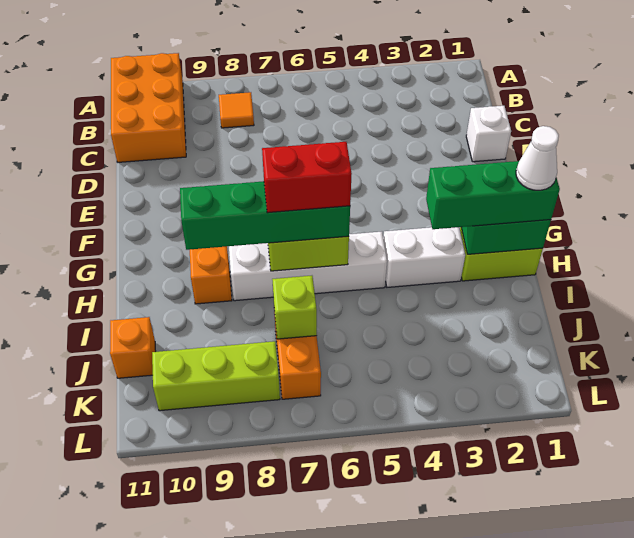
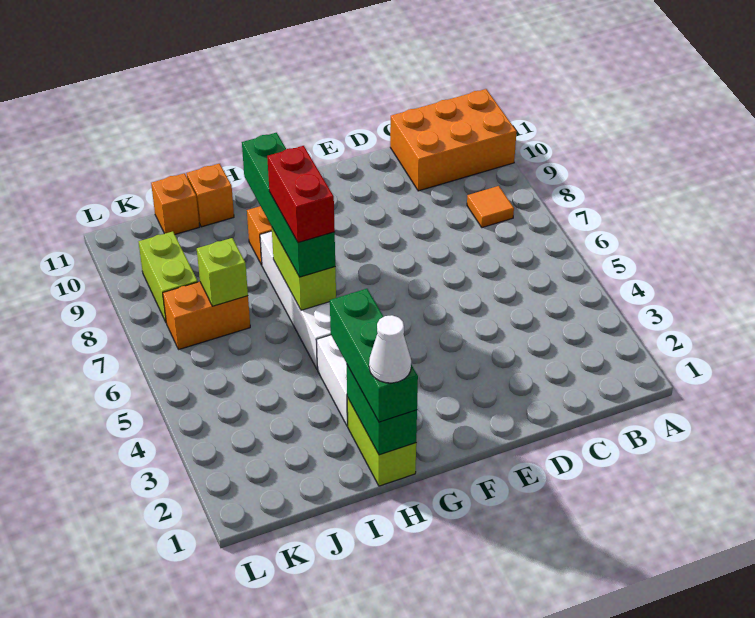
white brick D1 level 1 -> none
none -> orange brick I11 level 1
lime brick K8:K10 level 1 -> lime brick K8:K9 level 1

